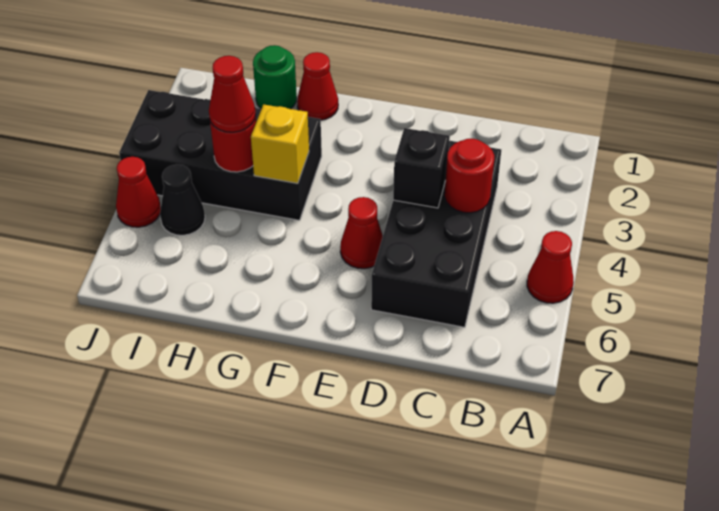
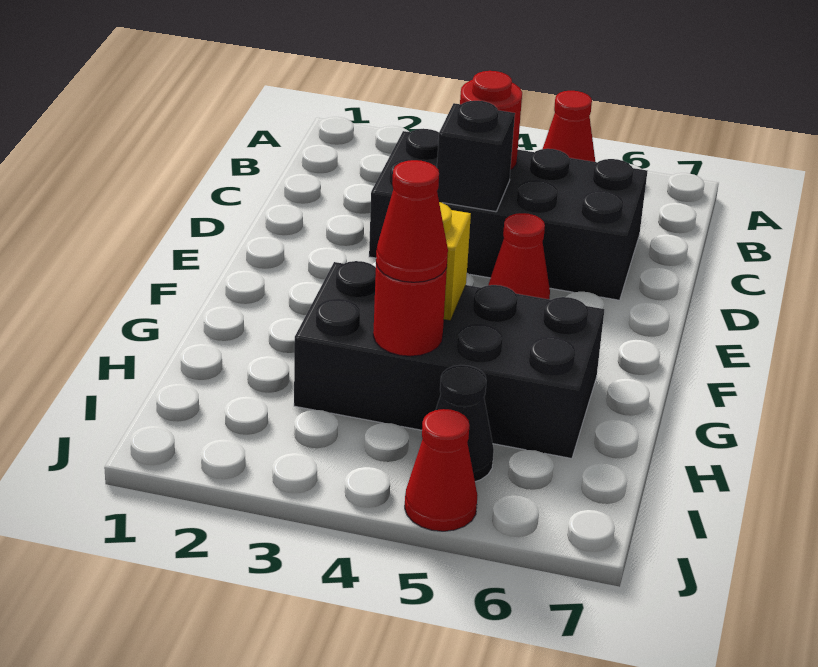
red cone G1 level 1 -> none
black brick G3:J4 level 1 -> black brick G3:H6 level 1
green round brick H1 level 1 -> none

